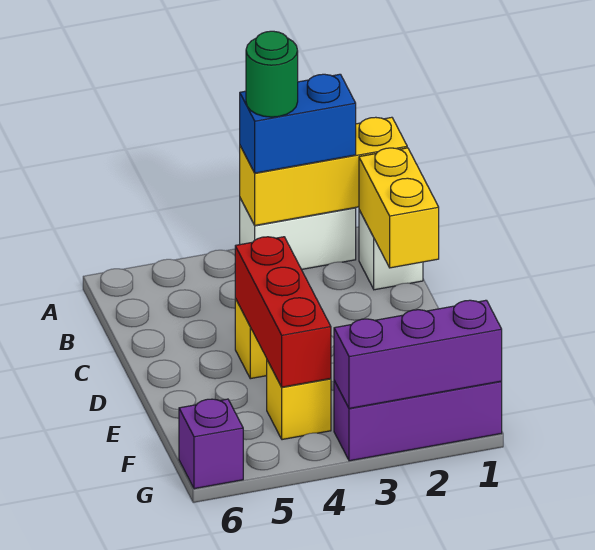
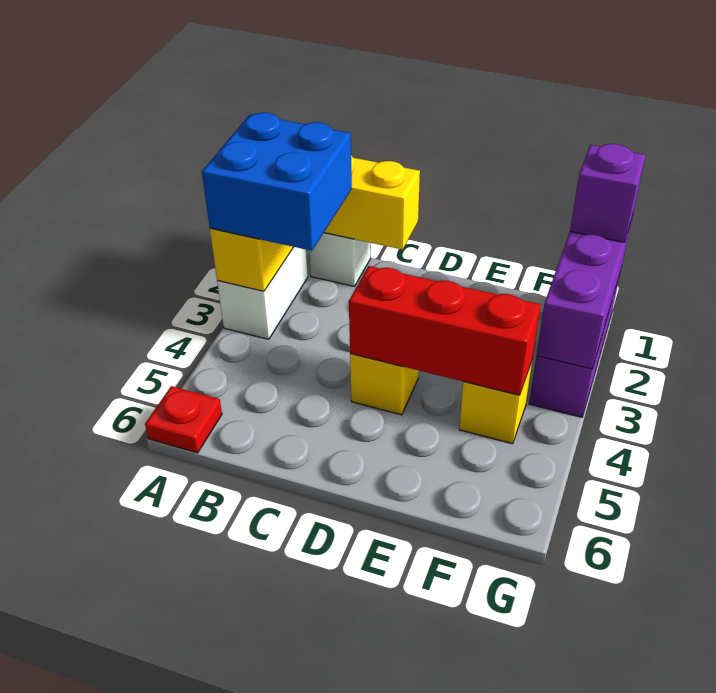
blue brick A2:A3 level 3 -> blue brick A2:B3 level 3
green round brick A3 level 4 -> none
none -> red plate A6 level 1
purple brick G6 level 1 -> purple brick G1 level 3

